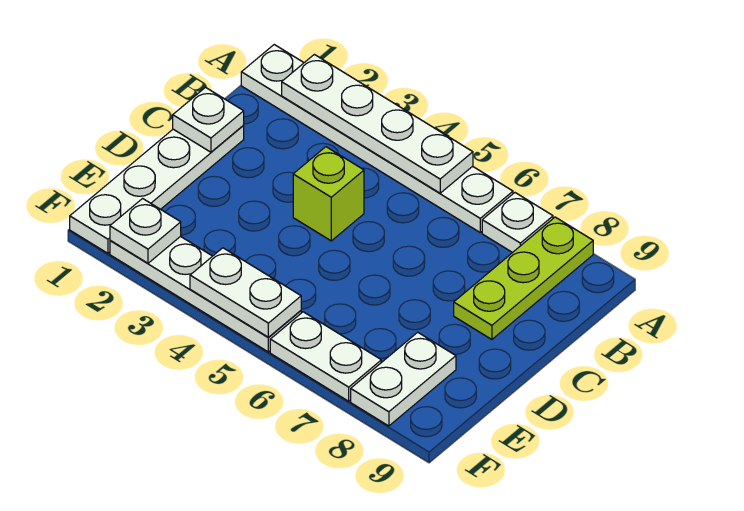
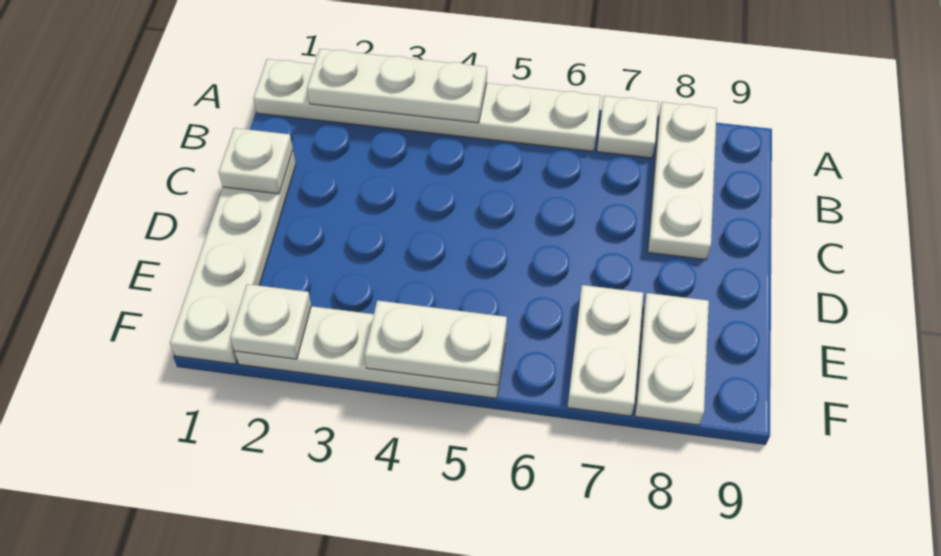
white plate A2:A5 level 2 -> white plate A2:A4 level 2
lime plate A8:C8 level 1 -> white plate A8:C8 level 1
lime brick C4 level 1 -> none
white plate F6:F7 level 1 -> white plate E7:F7 level 1

